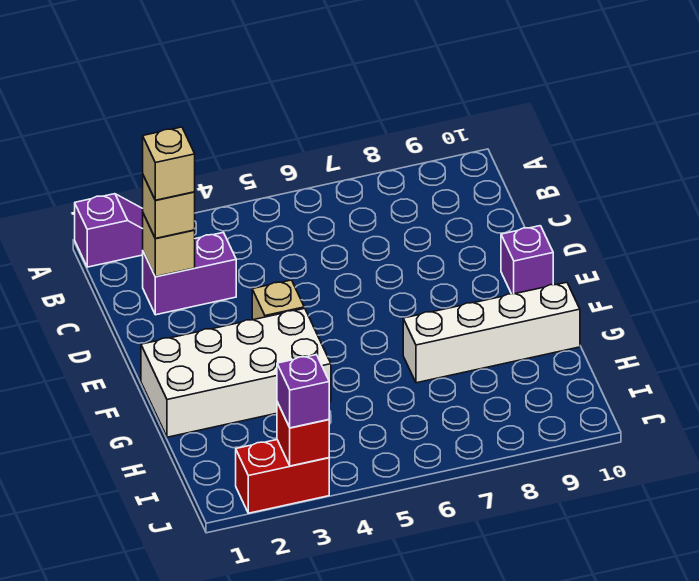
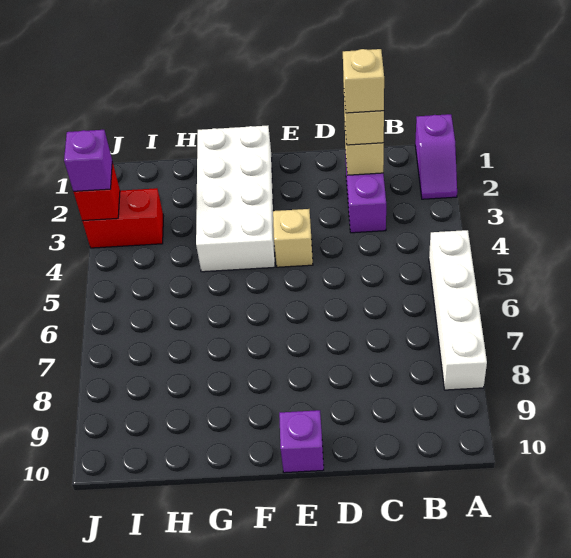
white brick G7:G10 level 1 -> white brick A5:A8 level 1
red brick J2:J3 level 1 -> red brick I3:J3 level 1

